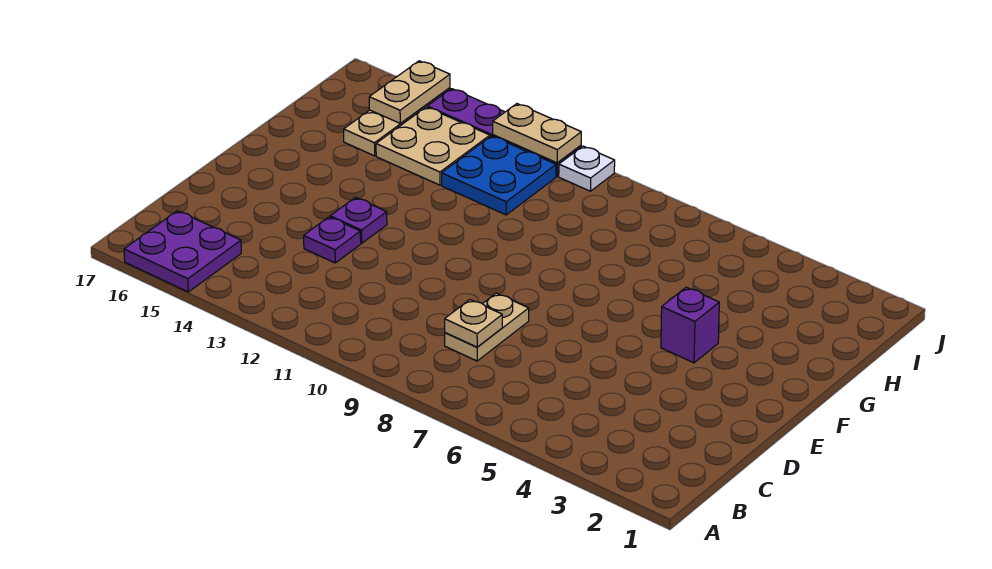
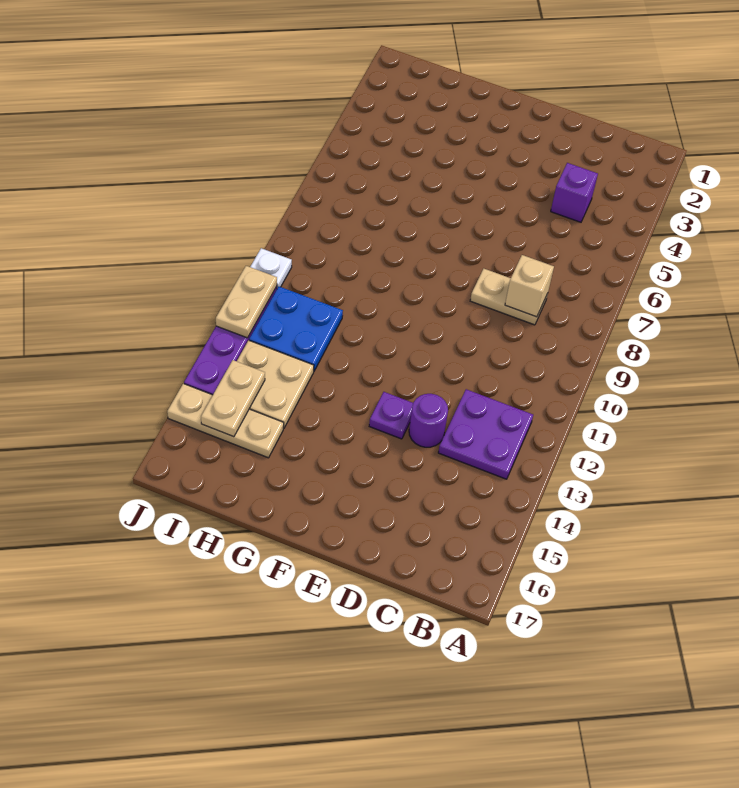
purple plate A15:B16 level 1 -> purple plate B12:C13 level 1
tan plate C8 level 2 -> tan brick C8 level 2
purple plate D13 level 1 -> purple round brick D13 level 1
purple brick F4 level 1 -> purple brick C4 level 1
tan plate I15:J15 level 2 -> tan plate I14:I15 level 2

